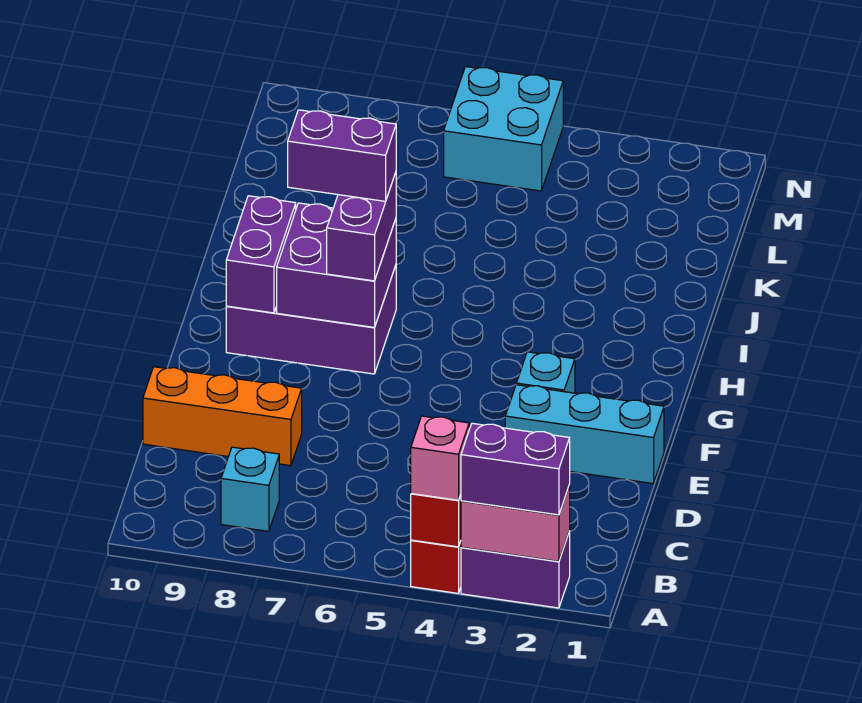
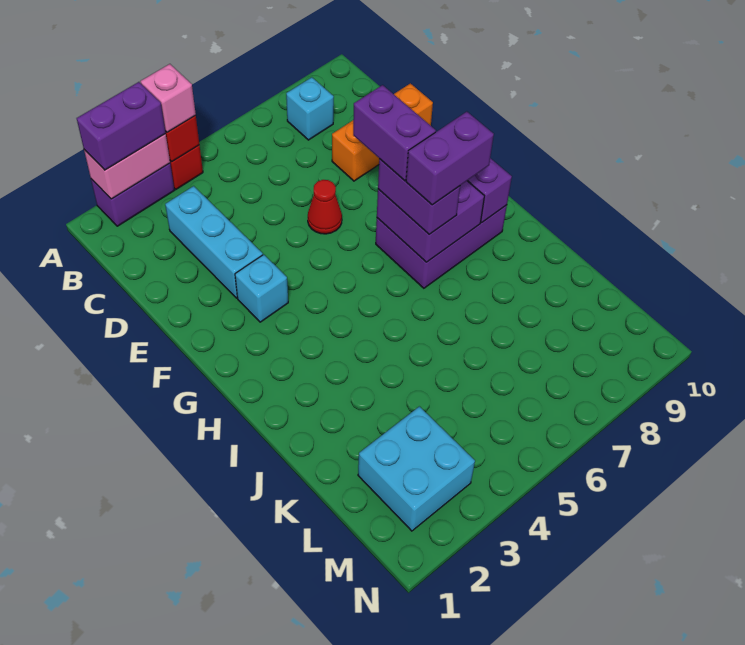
cyan brick E1:E3 level 1 -> cyan brick C3:E3 level 1
none -> red cone E6 level 1
none -> purple brick F7:G7 level 4
cyan brick M5:N6 level 1 -> cyan brick L2:M3 level 1

